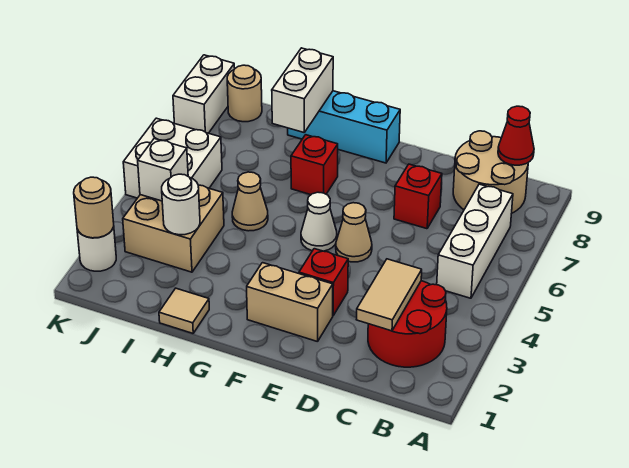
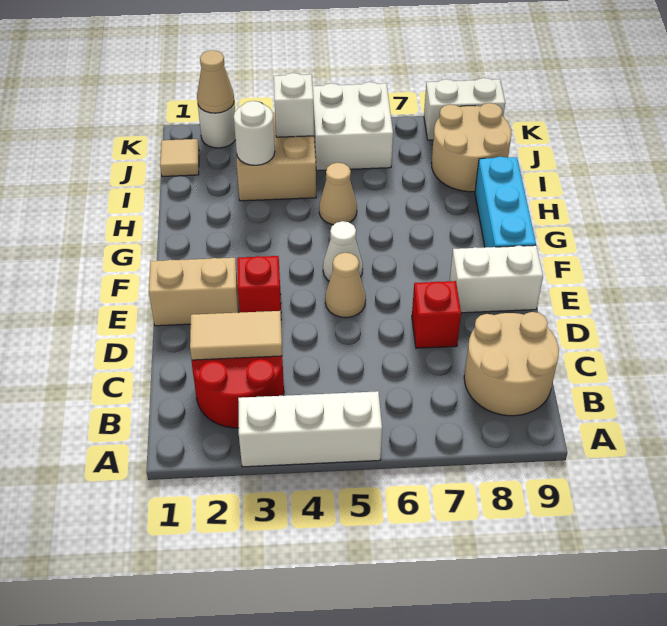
white brick B5:B7 level 1 -> white brick A3:A5 level 1
red cone B9 level 2 -> none
tan brick E2:F2 level 1 -> tan brick E1:E2 level 1
red brick G7 level 1 -> none
tan tile H1 level 1 -> tan tile J1 level 1
white brick H8:H9 level 2 -> white brick E8:E9 level 1
tan round brick J9 level 1 -> tan round brick I8:J9 level 1
tan round brick K2 level 2 -> tan cone K2 level 2

